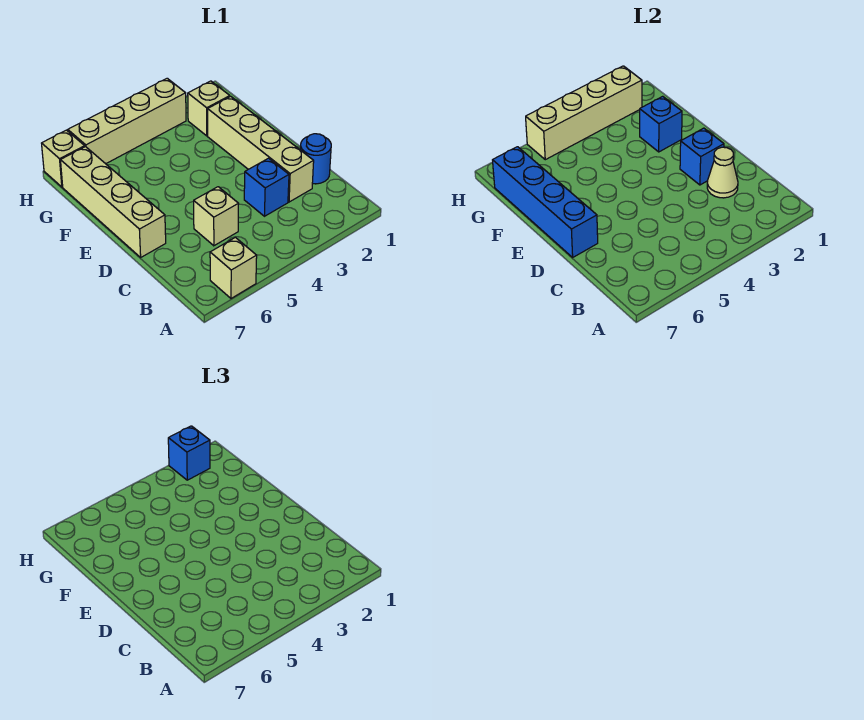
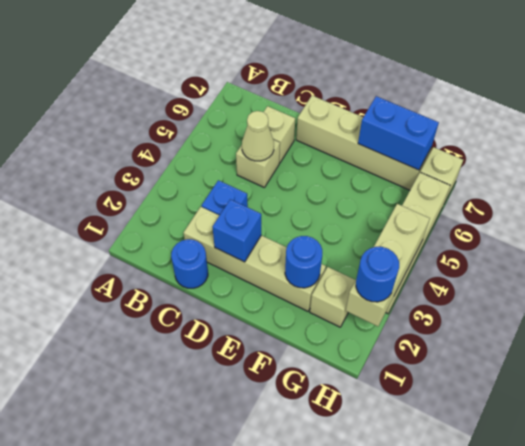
tan brick A6 level 1 -> tan brick C6 level 1
tan cone C2 level 2 -> tan cone C5 level 2
blue brick D7:G7 level 2 -> blue brick F7:G7 level 2
blue brick F2 level 2 -> blue round brick F2 level 2
tan brick H2:H5 level 2 -> tan brick H2:H4 level 2
blue brick H2 level 3 -> blue round brick H2 level 3

